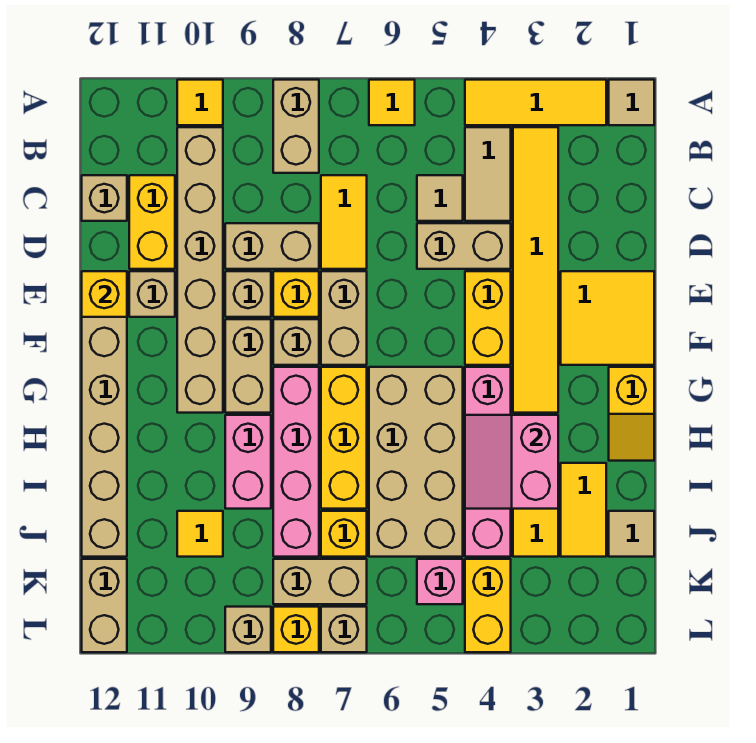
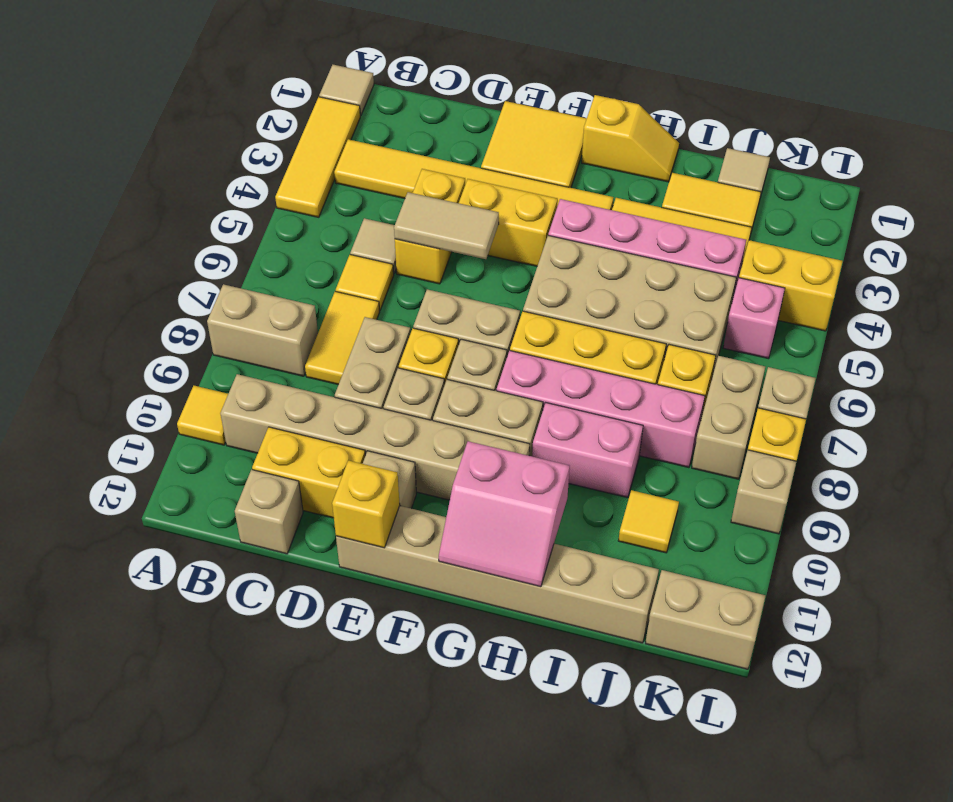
yellow tile A6 level 1 -> yellow tile C6 level 1
tan tile B4:C4 level 1 -> tan tile D5:E5 level 2
yellow tile C7:D7 level 1 -> yellow tile C7:C8 level 1
tan brick D4:D5 level 1 -> yellow brick D4:D5 level 1
pink slope H3:I4 level 2 top 3 -> pink slope G11:H12 level 2 top 11

